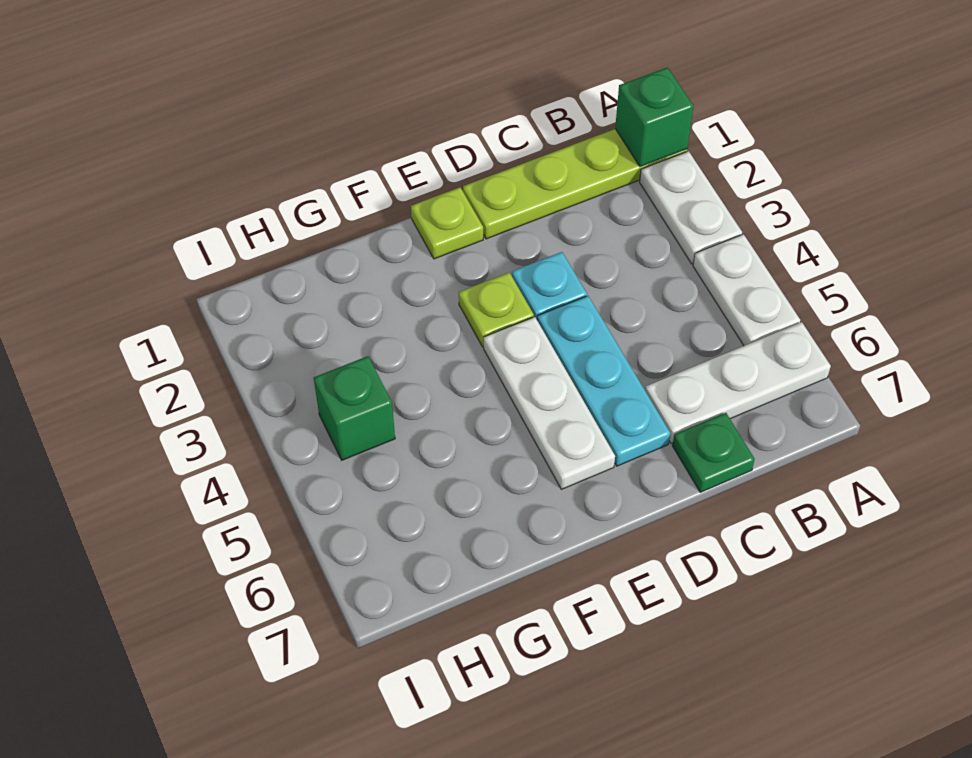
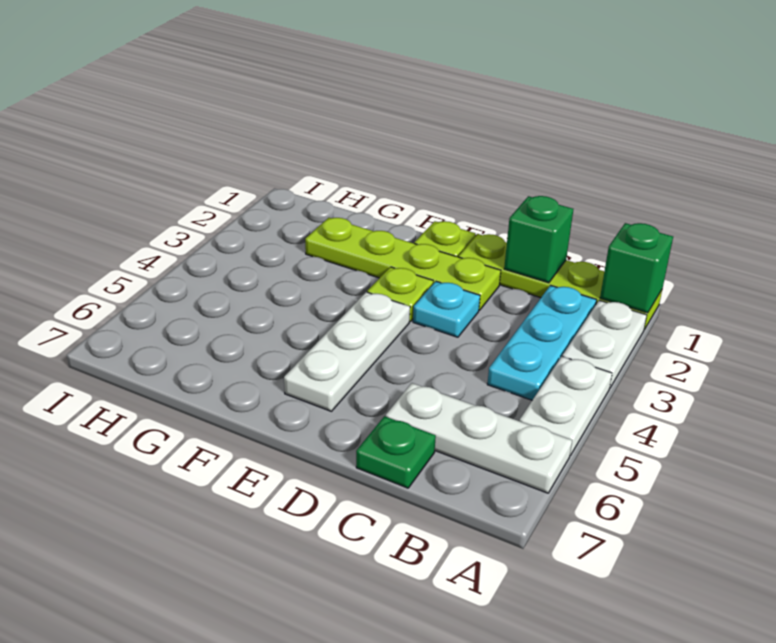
none -> lime plate D2:G2 level 1
cyan plate D4:D6 level 1 -> cyan plate B2:B4 level 1
green brick H4 level 1 -> green brick C1 level 2

